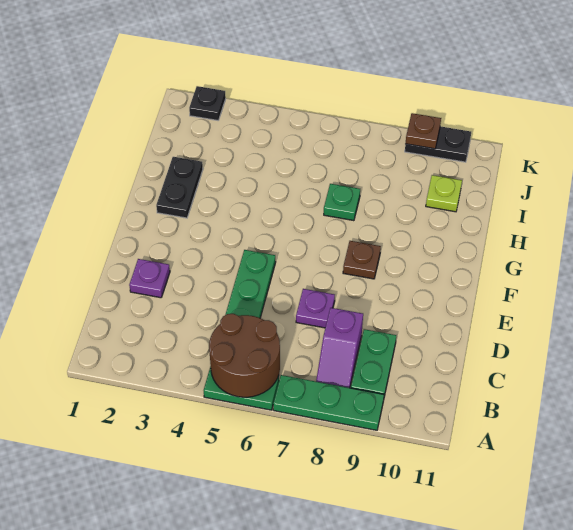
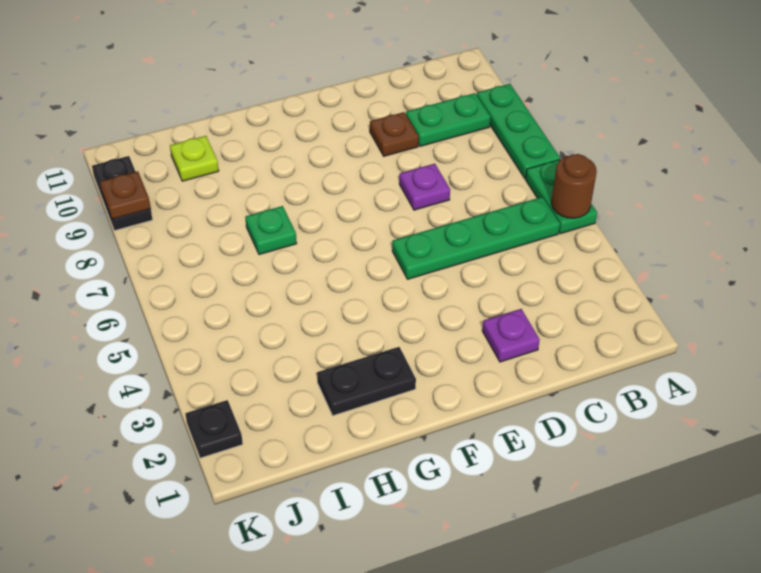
brown round brick A5:B6 level 2 -> brown round brick A5 level 2
purple slope B8:C8 level 1 top C -> none
brown plate F8 level 1 -> brown plate D9 level 1

